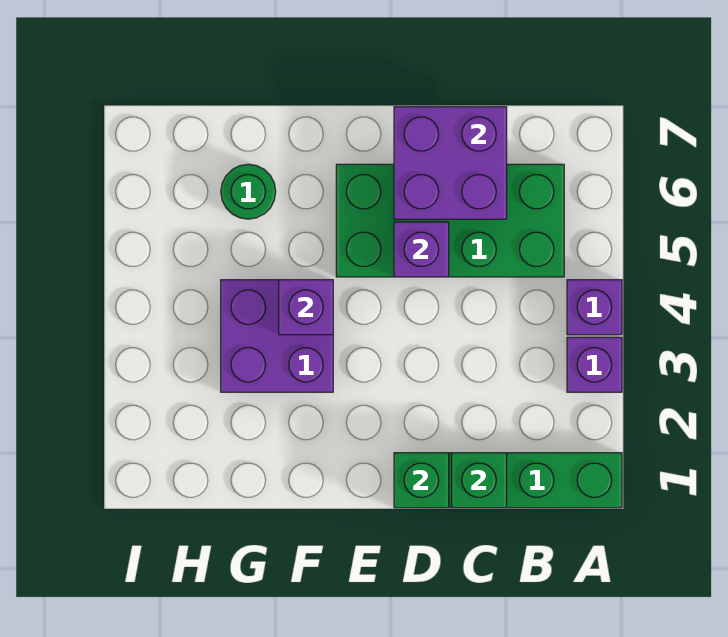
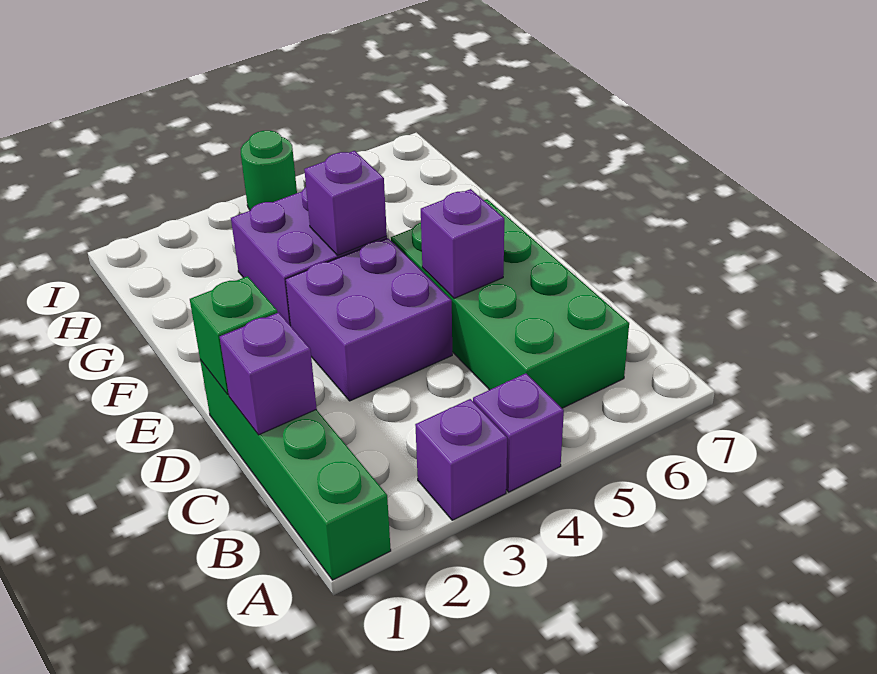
green brick C1 level 2 -> purple brick C1 level 2
purple brick C6:D7 level 2 -> purple brick D3:E4 level 1
green round brick G6 level 1 -> green round brick I4 level 1

